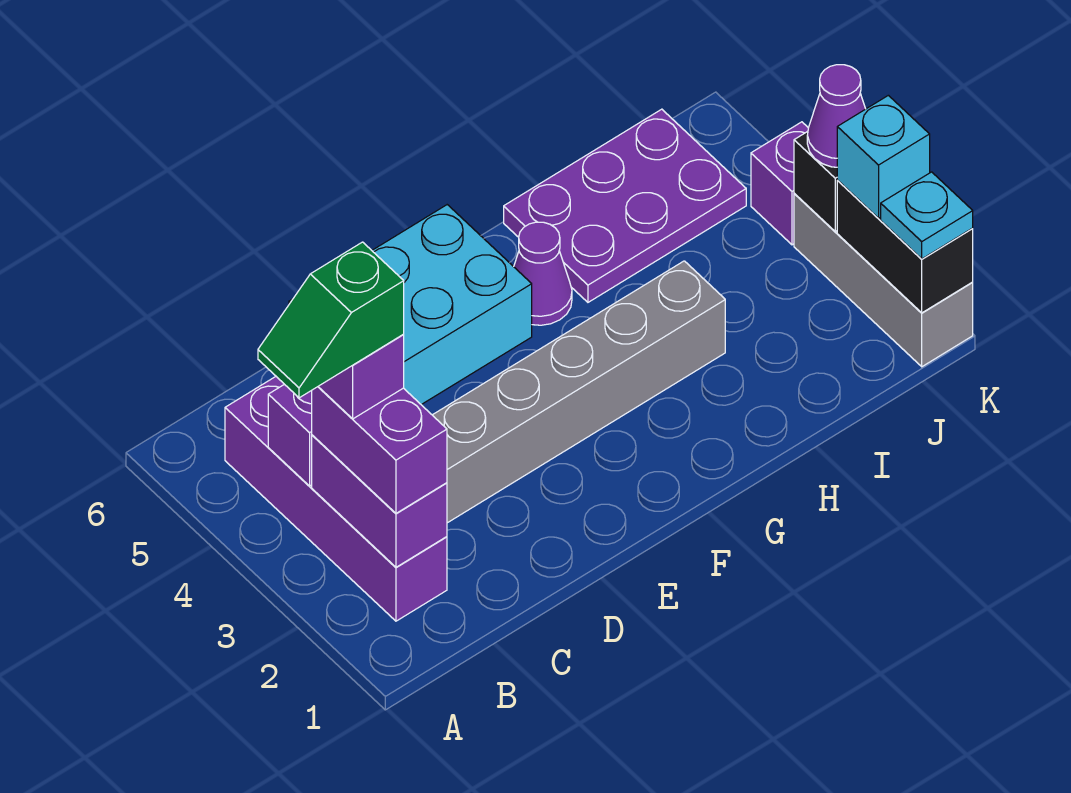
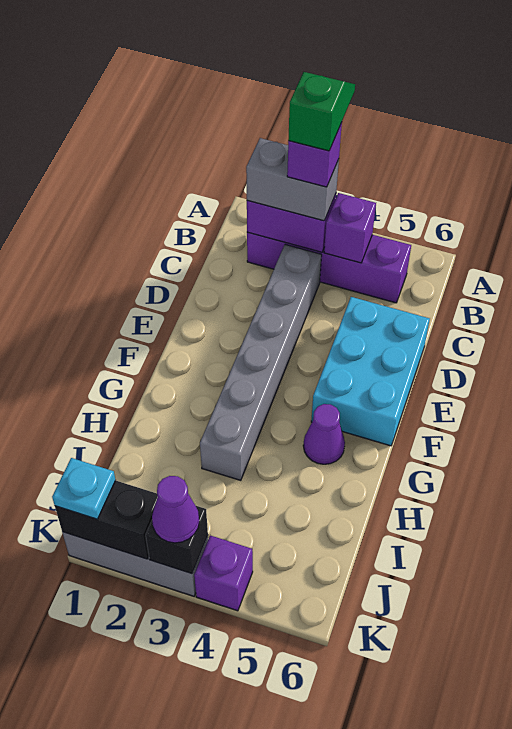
purple brick B2:B3 level 3 -> grey brick B2:B3 level 3
purple plate H5:J6 level 1 -> none
cyan brick K2 level 3 -> none

